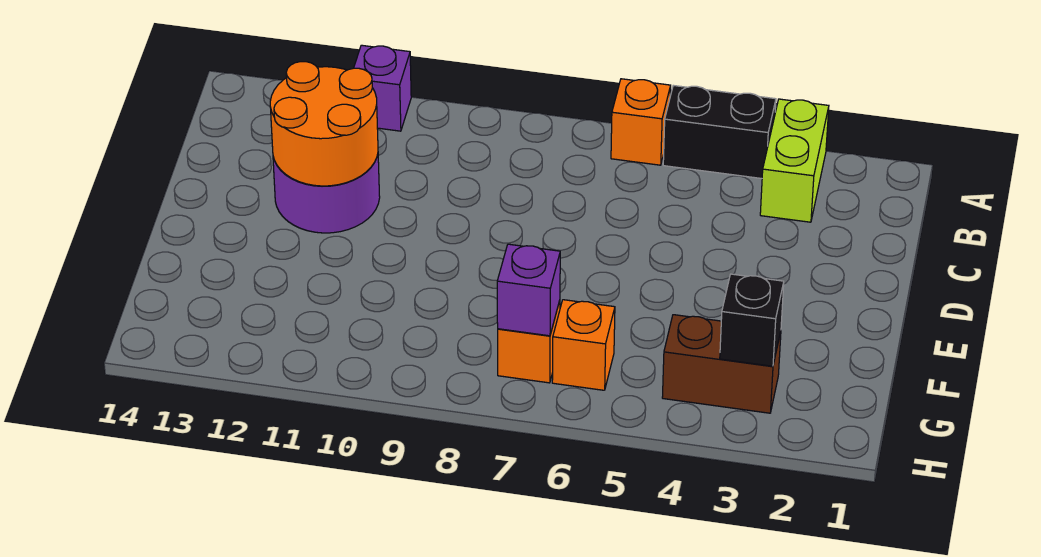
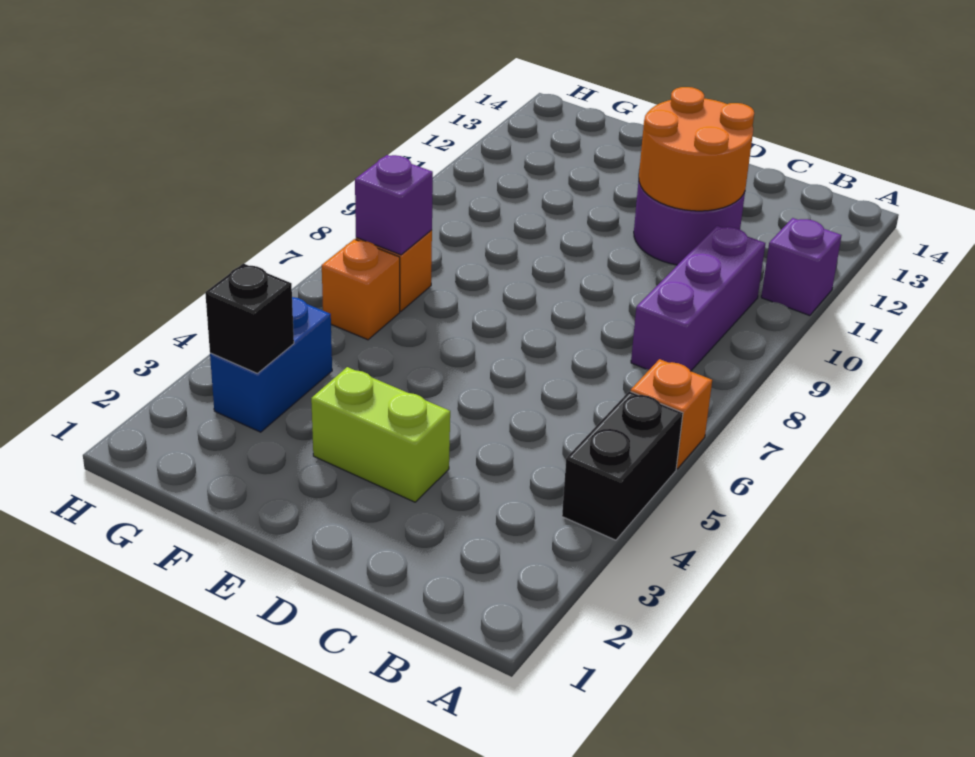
lime brick A3:B3 level 1 -> lime brick D3:E3 level 1
none -> purple brick B8:B10 level 1
brown brick G3:G4 level 1 -> blue brick G3:G4 level 1

